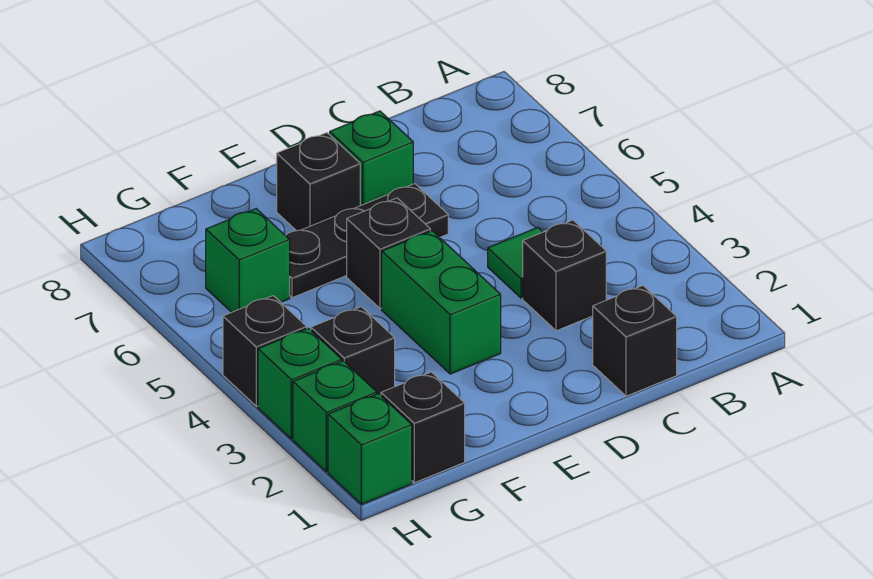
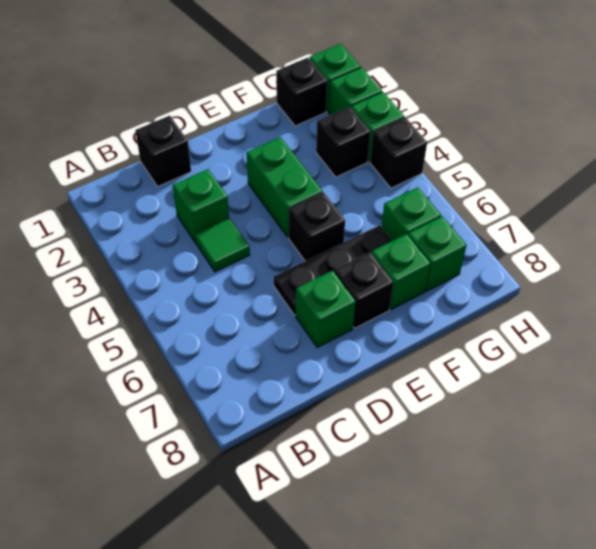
black brick C3 level 1 -> green brick C3 level 1
none -> green brick F7 level 1
none -> green brick G7 level 1

